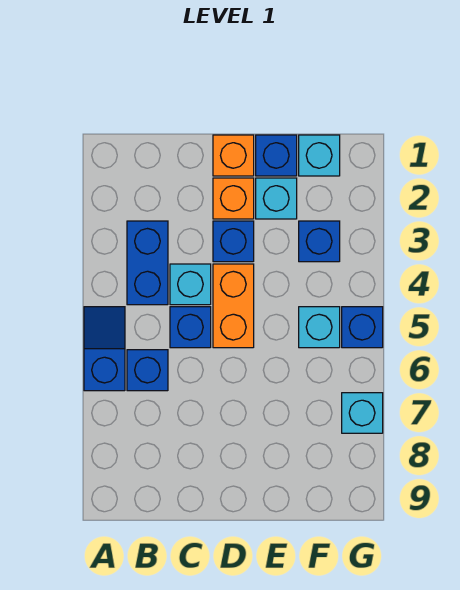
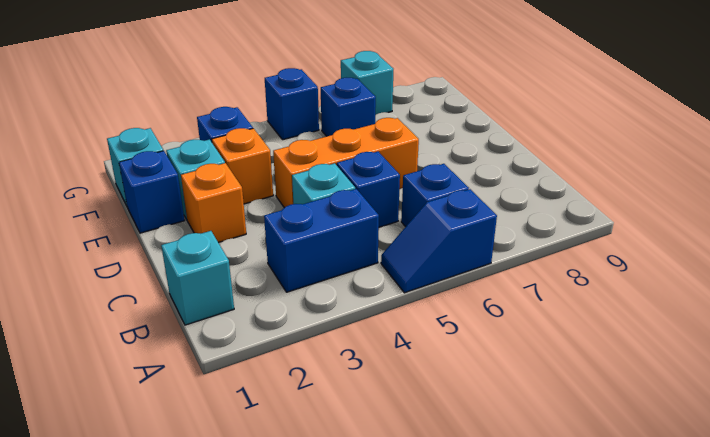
orange brick D1 level 1 -> orange brick E3 level 1
blue brick D3 level 1 -> blue brick F6 level 1
orange brick D4:D5 level 1 -> orange brick D4:D6 level 1
cyan brick F5 level 1 -> cyan brick B1 level 1

